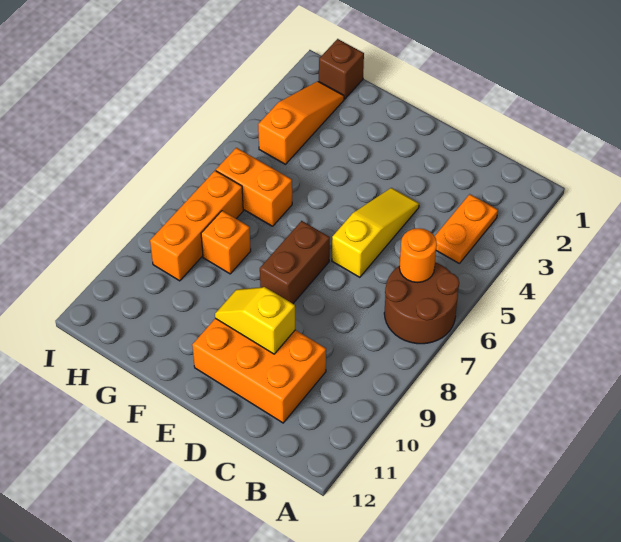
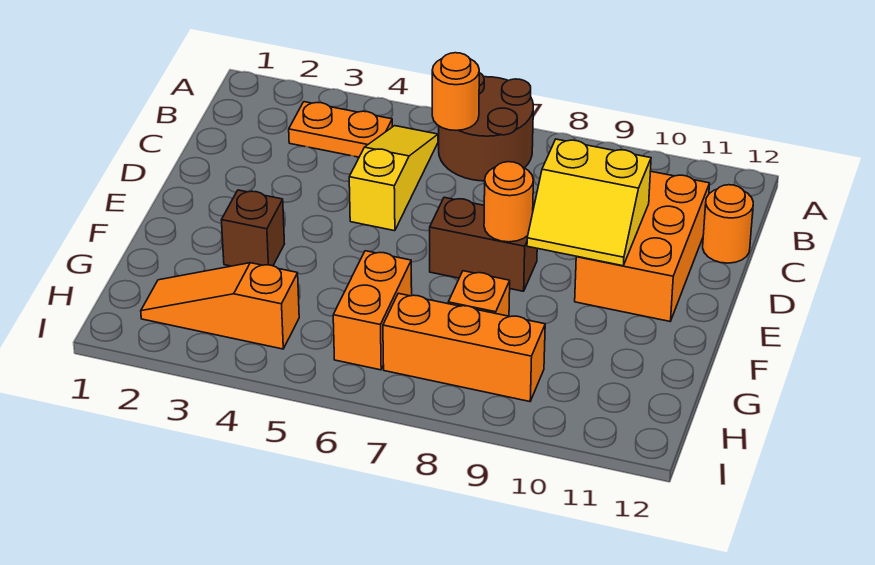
none -> orange round brick C12 level 1
yellow slope D4:D6 level 1 top 6 -> yellow slope B5:D5 level 1 top D
yellow slope D10:E10 level 2 top D -> yellow slope D9:E10 level 2 top D
none -> orange round brick E8 level 2
brown brick H1 level 1 -> brown brick F3 level 1

